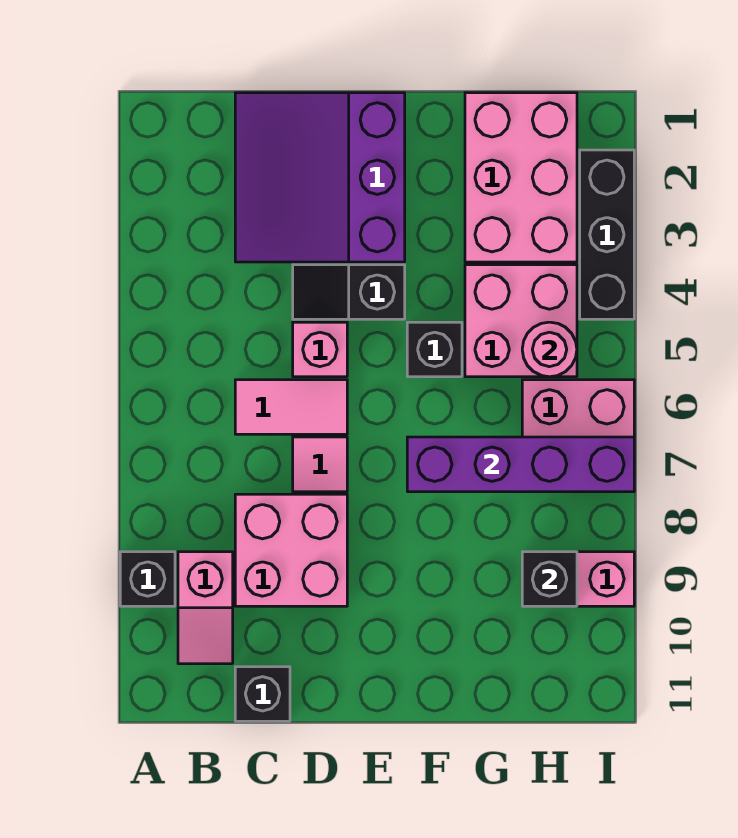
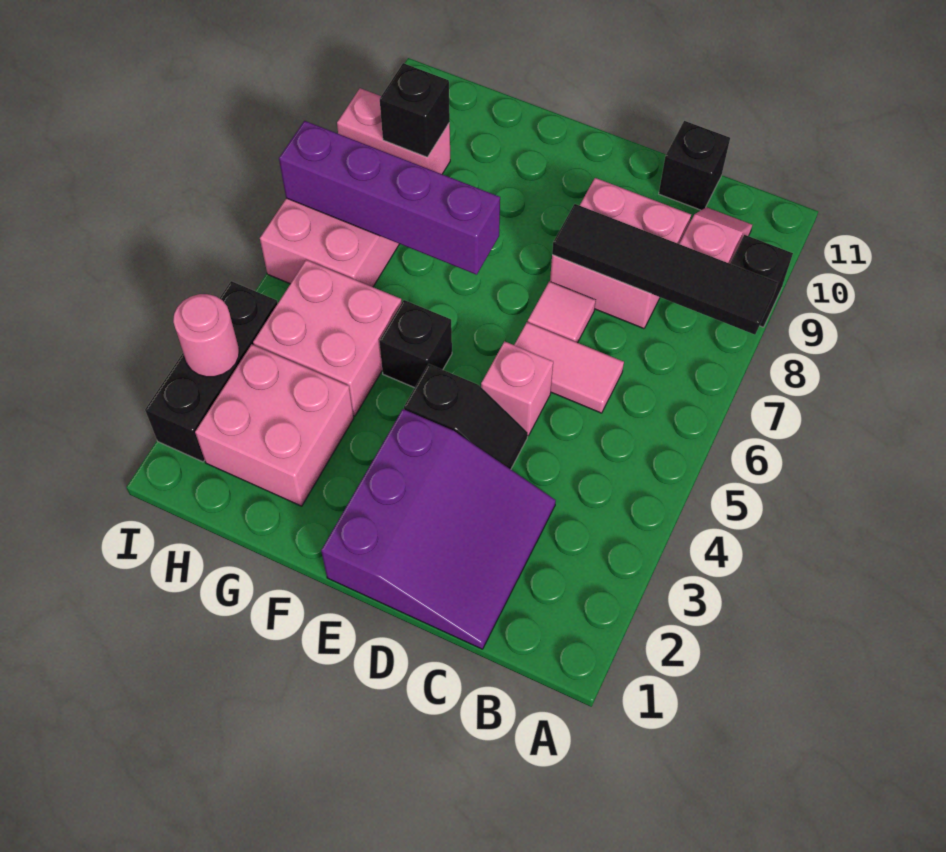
none -> black tile A8:D8 level 2
pink brick G1:H3 level 1 -> pink brick G2:H3 level 1
pink round brick H5 level 2 -> pink round brick I3 level 2

